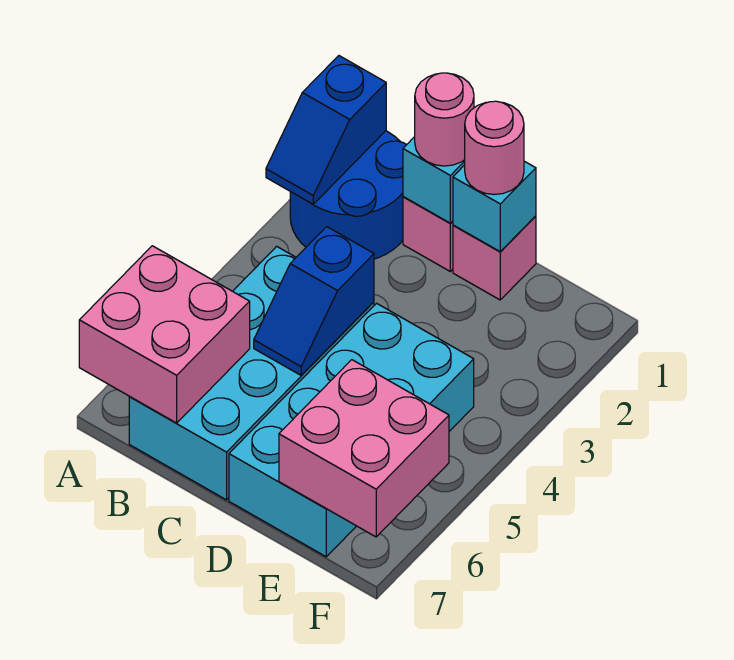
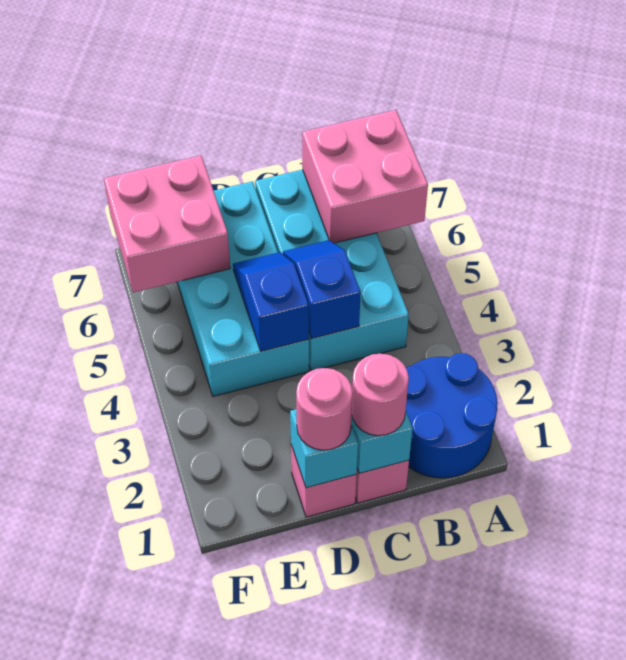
blue slope A1:A2 level 2 top 1 -> blue slope D4:D5 level 2 top 4

